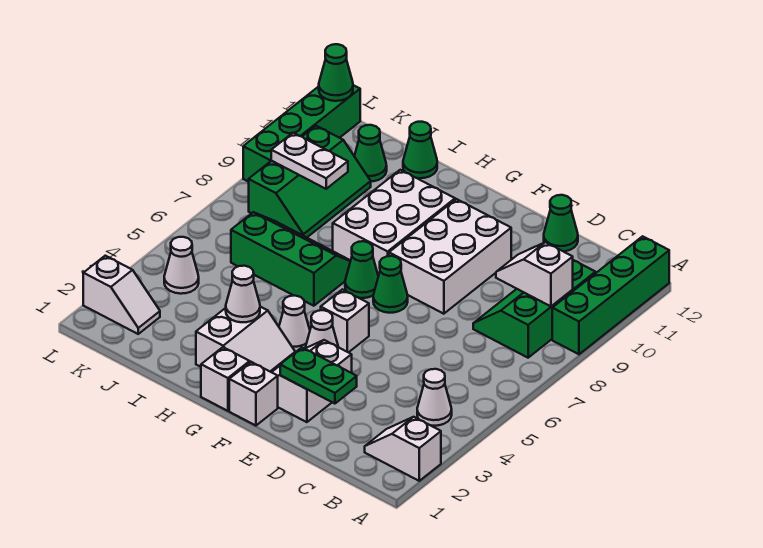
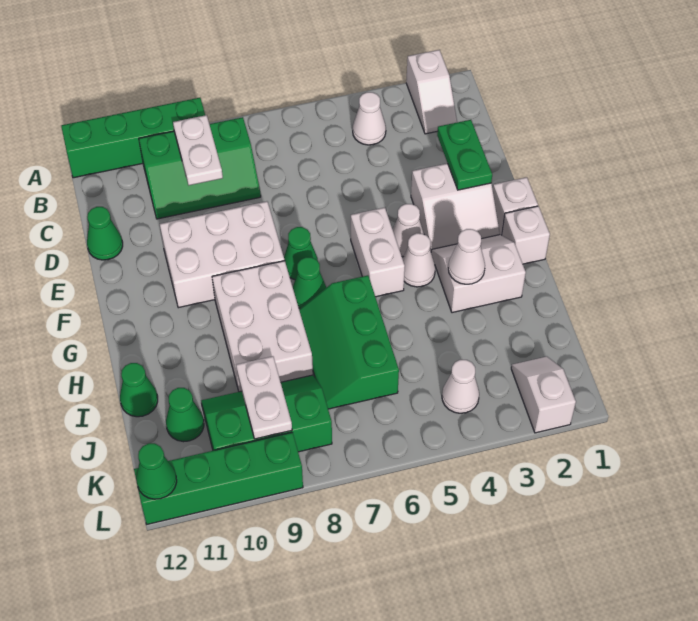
white slope B9:C9 level 2 top B -> white plate B9:C9 level 2
white brick F5 level 1 -> white brick F5:G5 level 1
white brick G8:H10 level 1 -> white brick G8:I9 level 1

